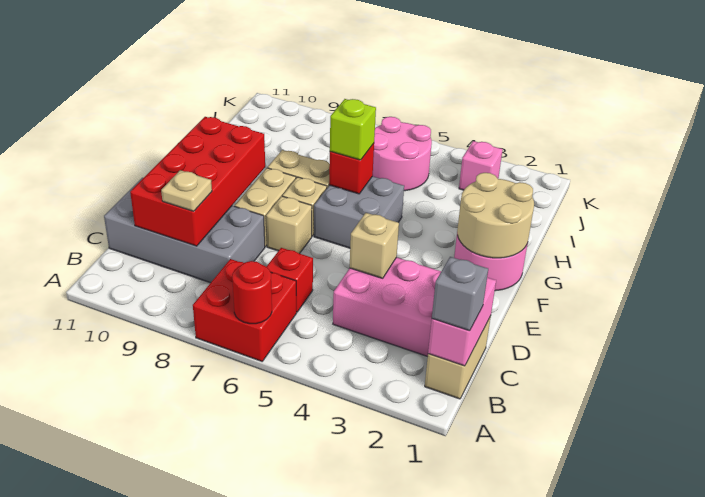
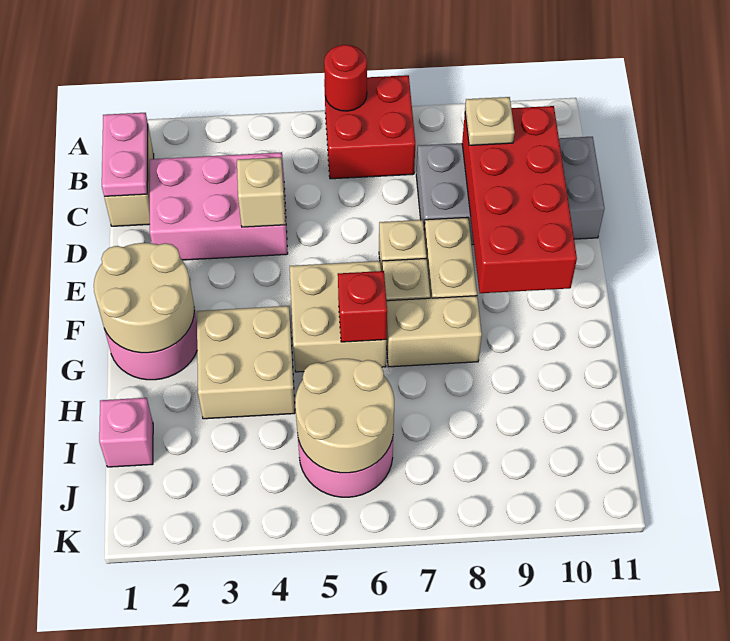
pink brick B1:C1 level 2 -> pink plate B1:C1 level 2
grey brick B1 level 3 -> none
red brick C6 level 1 -> none
grey brick F5:G6 level 1 -> tan brick F5:G6 level 1
none -> tan brick G3:H4 level 1
lime brick G6 level 3 -> none
none -> tan round brick I5:J6 level 2
pink brick J3 level 1 -> pink brick I1 level 1

